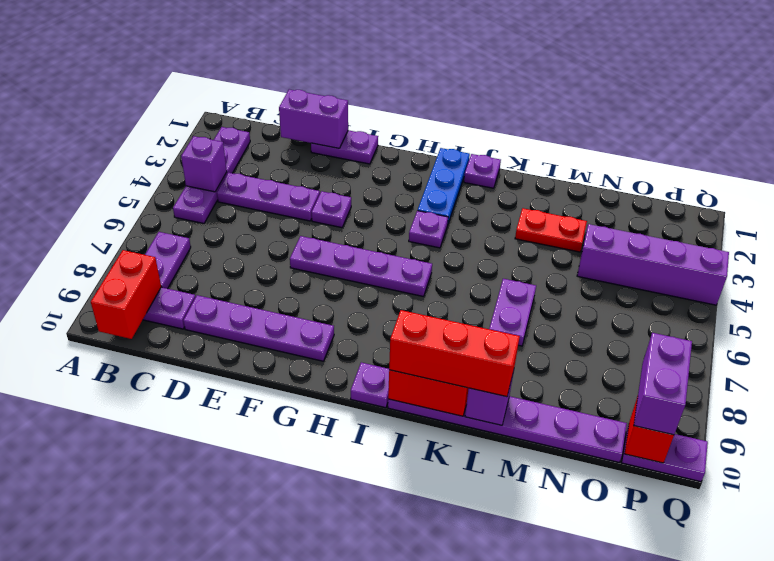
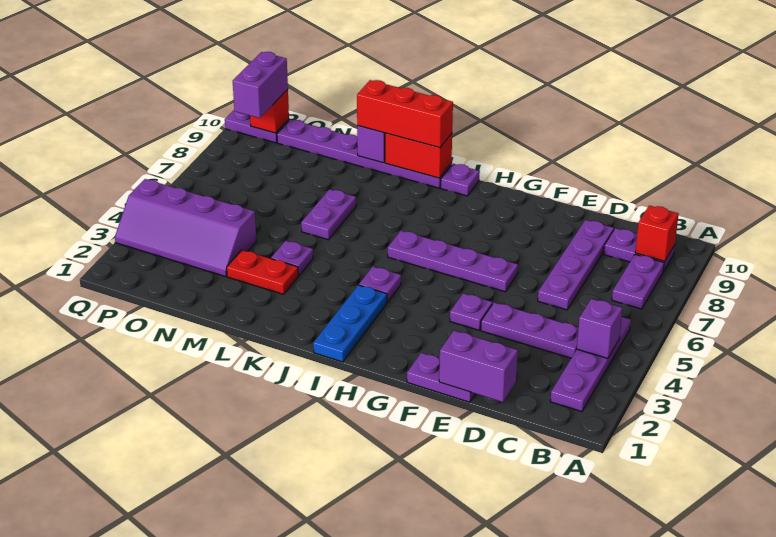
red brick B9:B10 level 2 -> red brick B9 level 2
purple plate D9:G9 level 1 -> purple plate D6:D9 level 1
purple plate J1 level 1 -> purple plate L4 level 1

